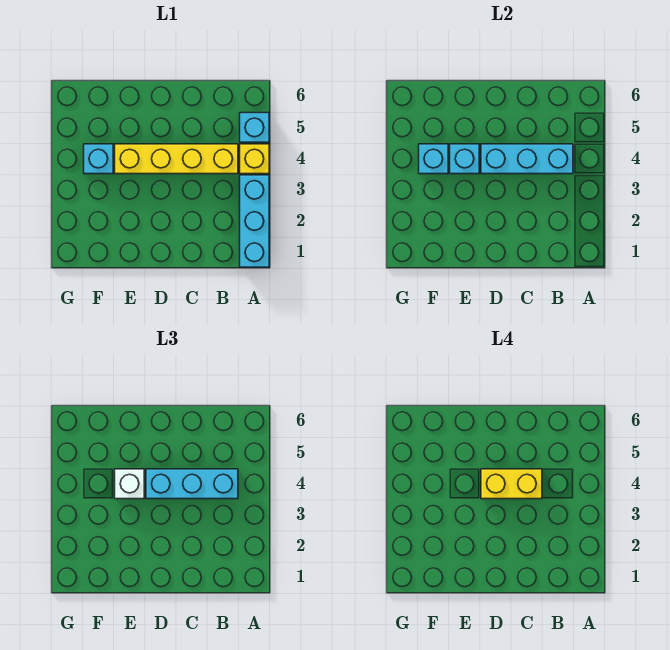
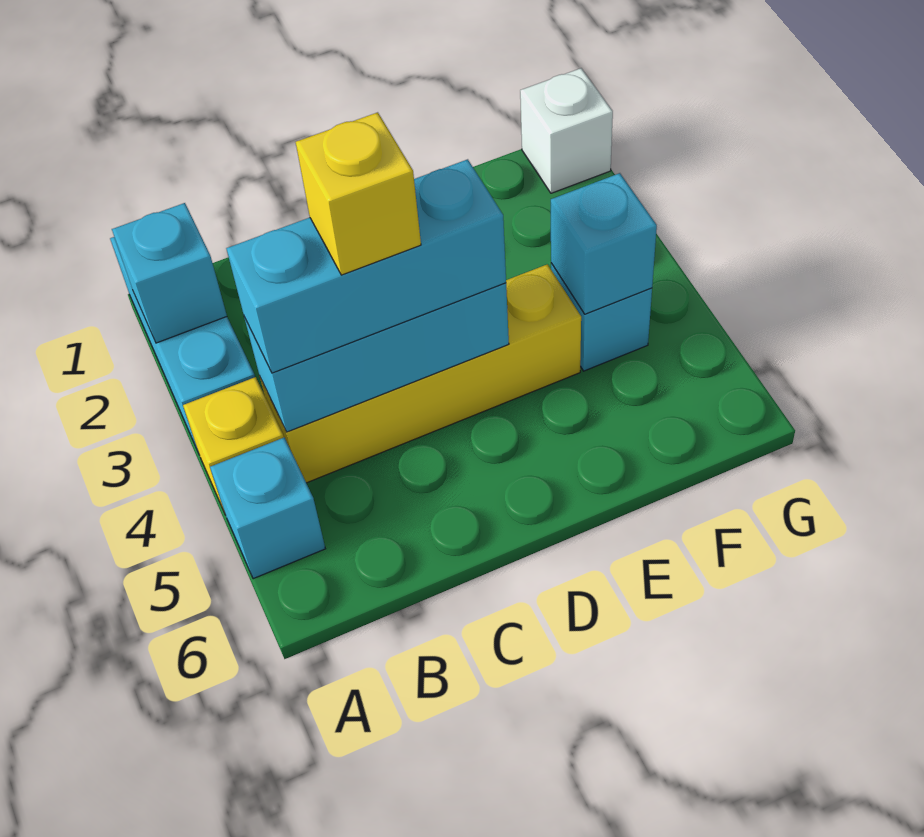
yellow brick C4:D4 level 4 -> yellow brick C4 level 4
cyan brick E4 level 2 -> cyan brick A2 level 2
white brick E4 level 3 -> white brick G1 level 1

